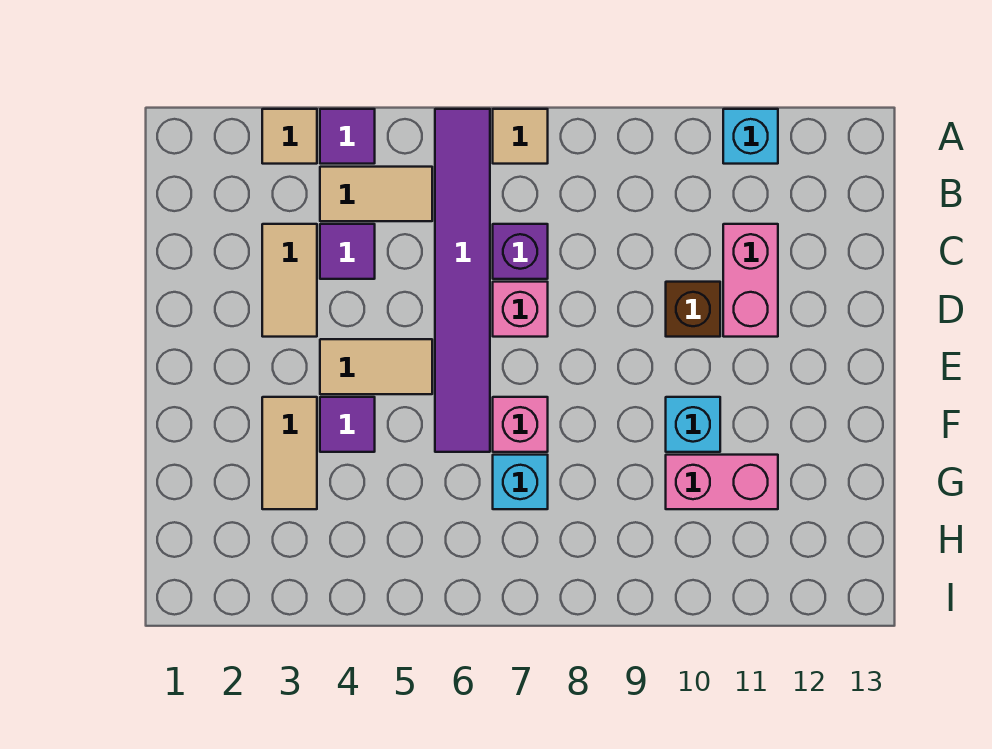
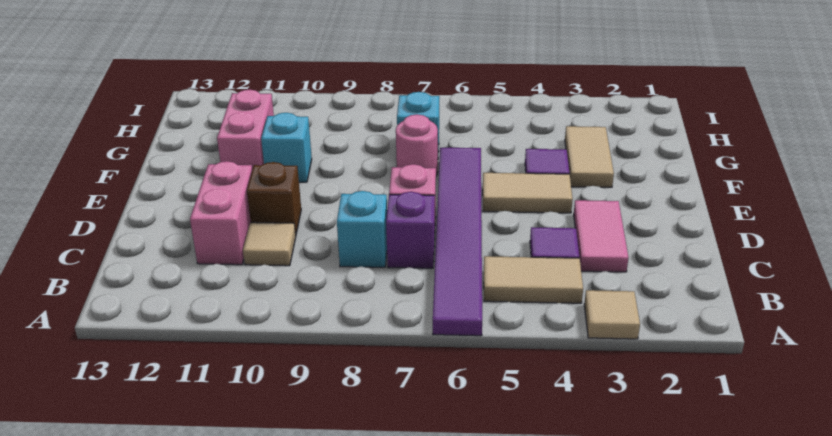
purple tile A4 level 1 -> none
tan tile A7 level 1 -> tan tile C10 level 1
cyan brick A11 level 1 -> cyan brick C8 level 1
tan tile C3:D3 level 1 -> pink tile C3:D3 level 1
pink brick F7 level 1 -> pink round brick F7 level 1
pink brick G10:G11 level 1 -> pink brick F11:G11 level 1

